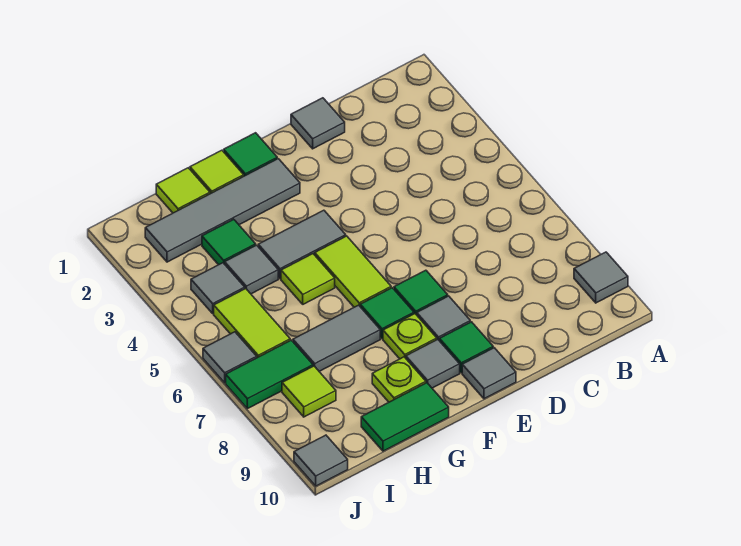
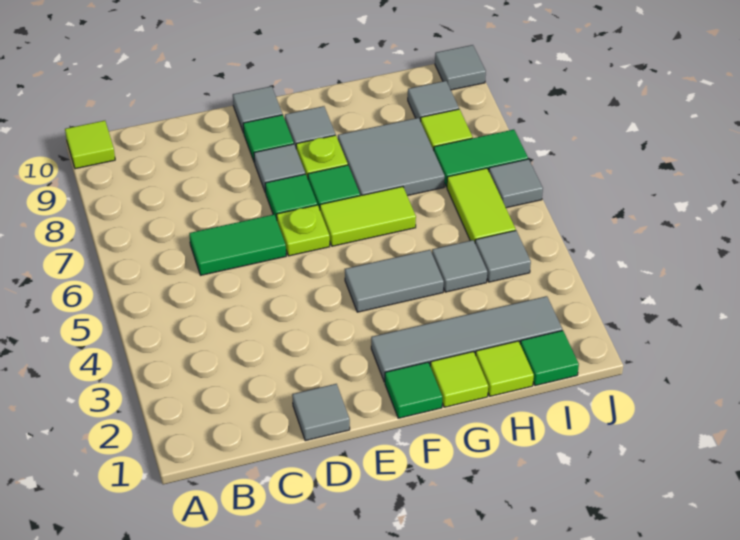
grey tile A9 level 1 -> grey tile I9 level 1
lime tile F5:F6 level 1 -> lime tile F6:G6 level 1
lime tile G5 level 1 -> lime tile A10 level 1
grey tile G7:H7 level 1 -> grey tile G7:H8 level 1
lime plate G9 level 1 -> lime plate E6 level 1
green tile G10:H10 level 1 -> green tile C6:D6 level 1
green tile H3 level 1 -> green tile I1 level 1

